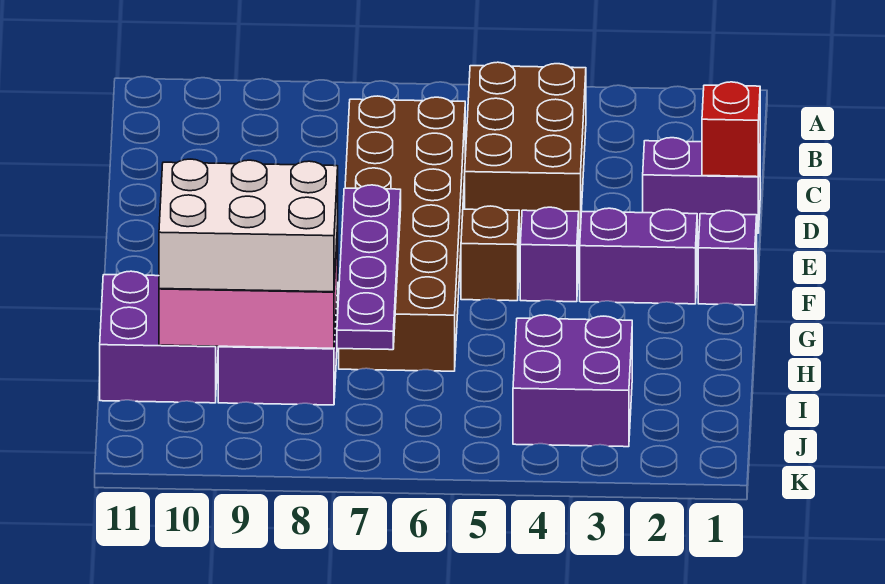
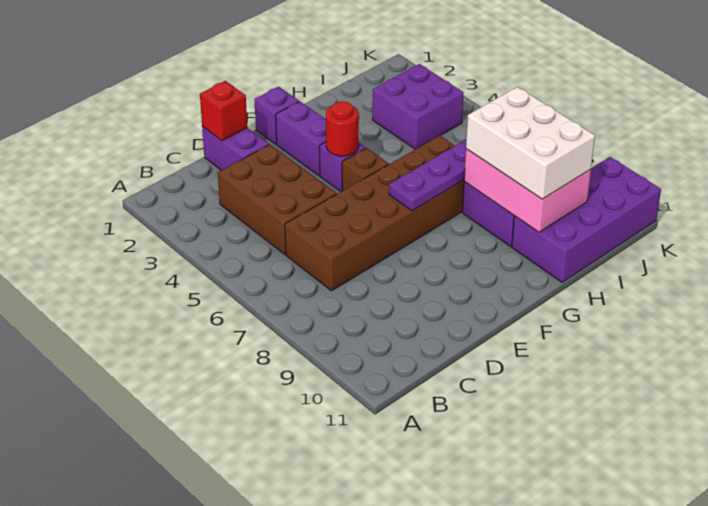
brown brick B4:D5 level 1 -> brown brick C3:D5 level 1
none -> red round brick F4 level 2
purple brick H10:I11 level 1 -> purple brick H10:K11 level 1

